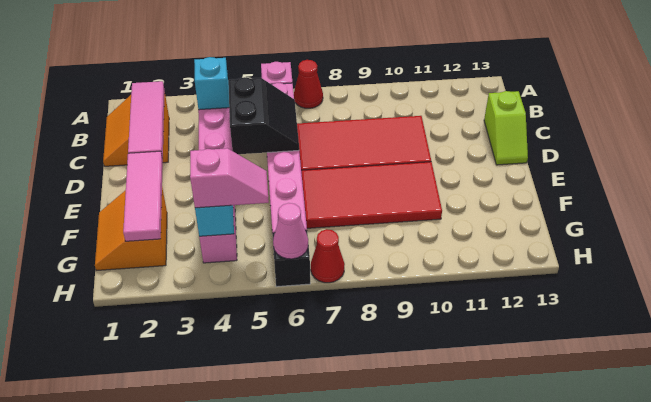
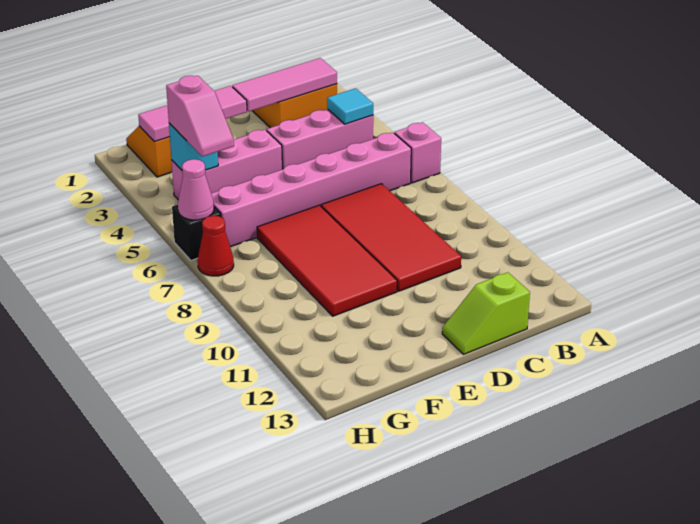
red cone A7 level 1 -> none
cyan brick B4 level 2 -> cyan tile B4 level 2
black slope C5:D6 level 2 top 5 -> none

